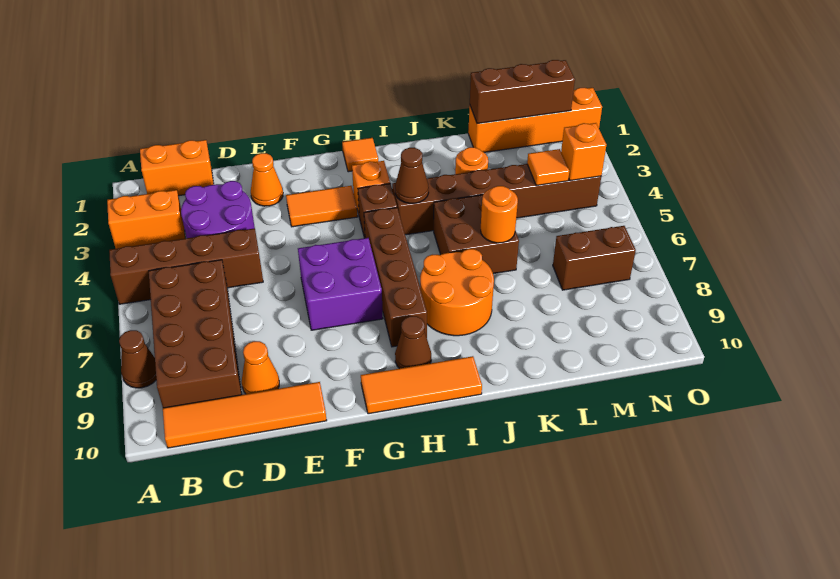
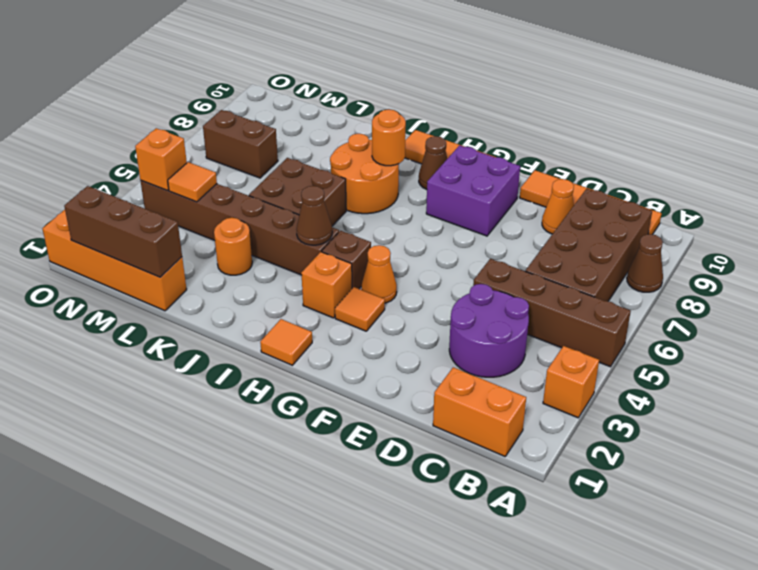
orange brick A3:B3 level 1 -> orange brick A3 level 1
orange cone E2 level 1 -> orange cone G4 level 1
orange tile F3:G3 level 1 -> orange tile G3 level 1
purple brick F6:G7 level 1 -> purple brick F8:G9 level 1
brown brick H5:H8 level 1 -> none
orange round brick K6 level 2 -> orange round brick I8 level 2

